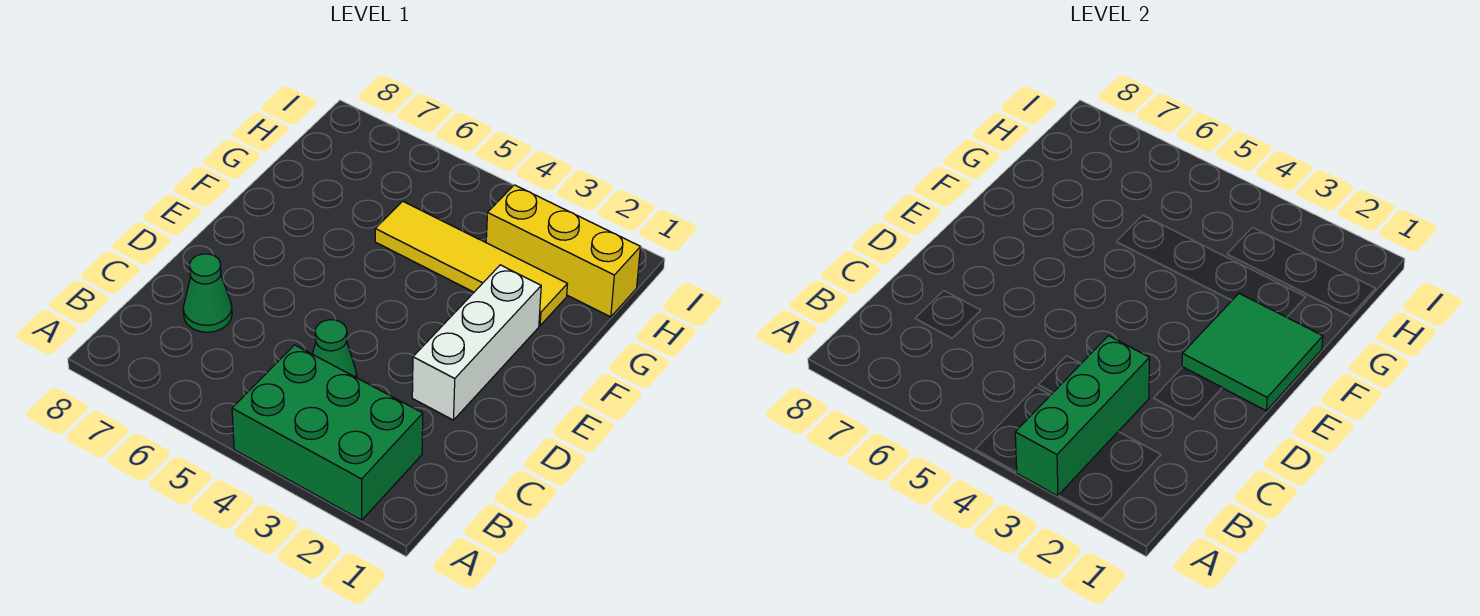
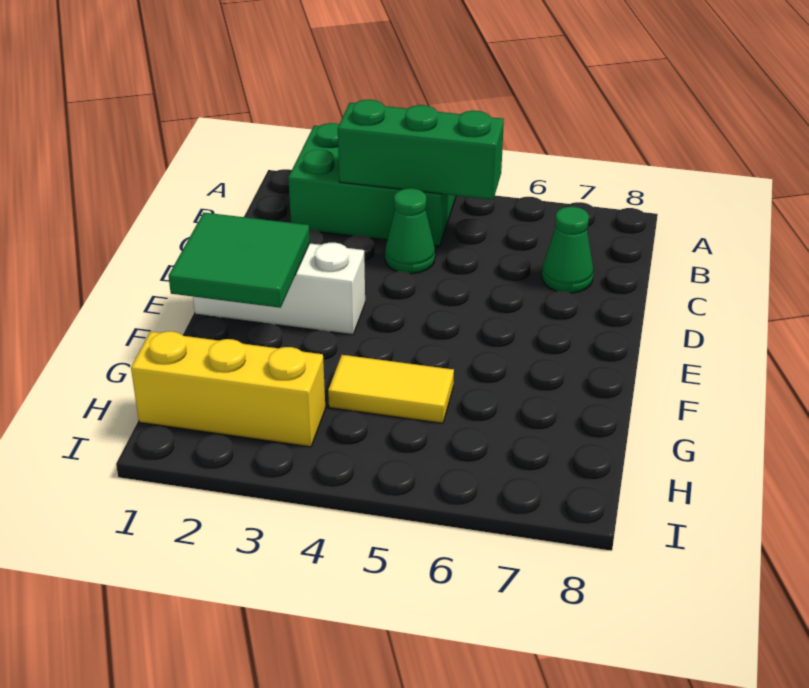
green brick A3:C3 level 2 -> green brick B3:B5 level 2
white brick D2:F2 level 1 -> white brick E1:E3 level 1
yellow tile G2:G5 level 1 -> yellow tile G4:G5 level 1

